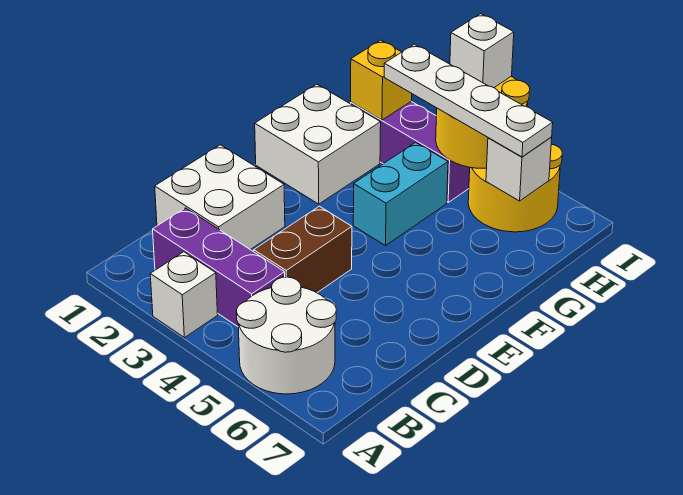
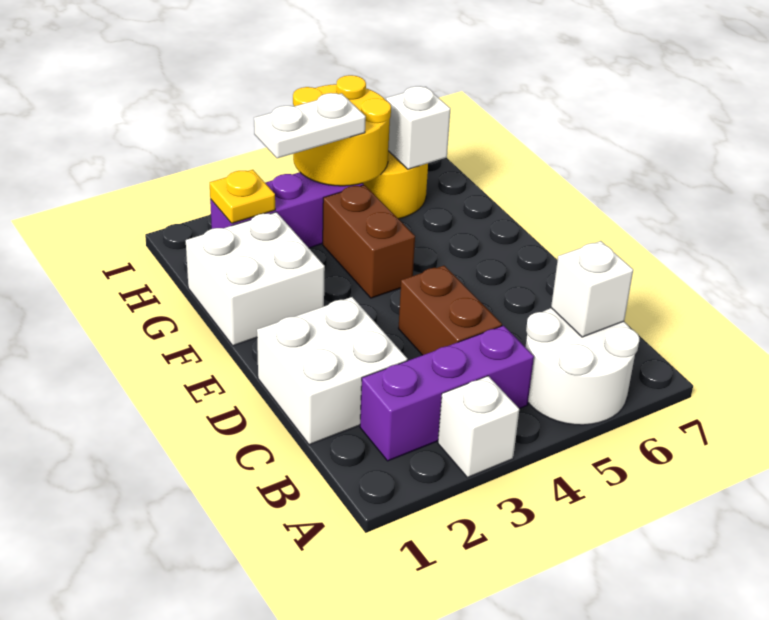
cyan brick F4:G4 level 1 -> brown brick F4:G4 level 1
yellow brick H2 level 2 -> yellow plate H2 level 2
white plate H3:H6 level 3 -> white plate H3:H4 level 3
white brick I4 level 3 -> white brick B6 level 2

